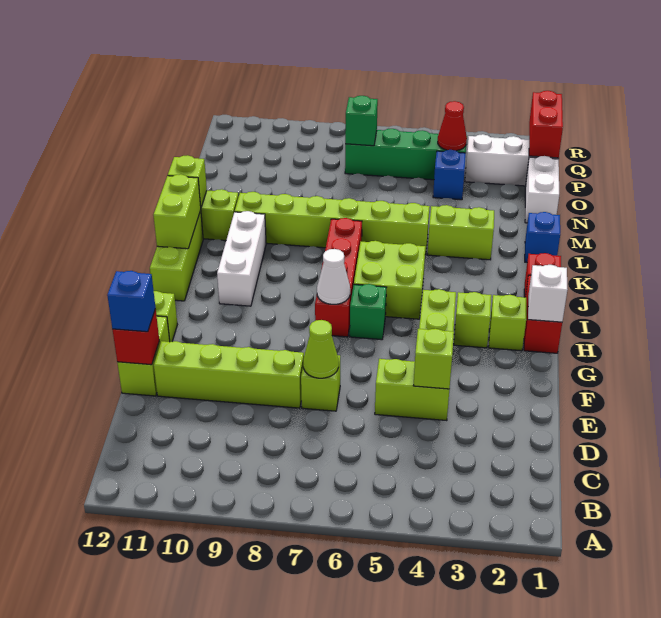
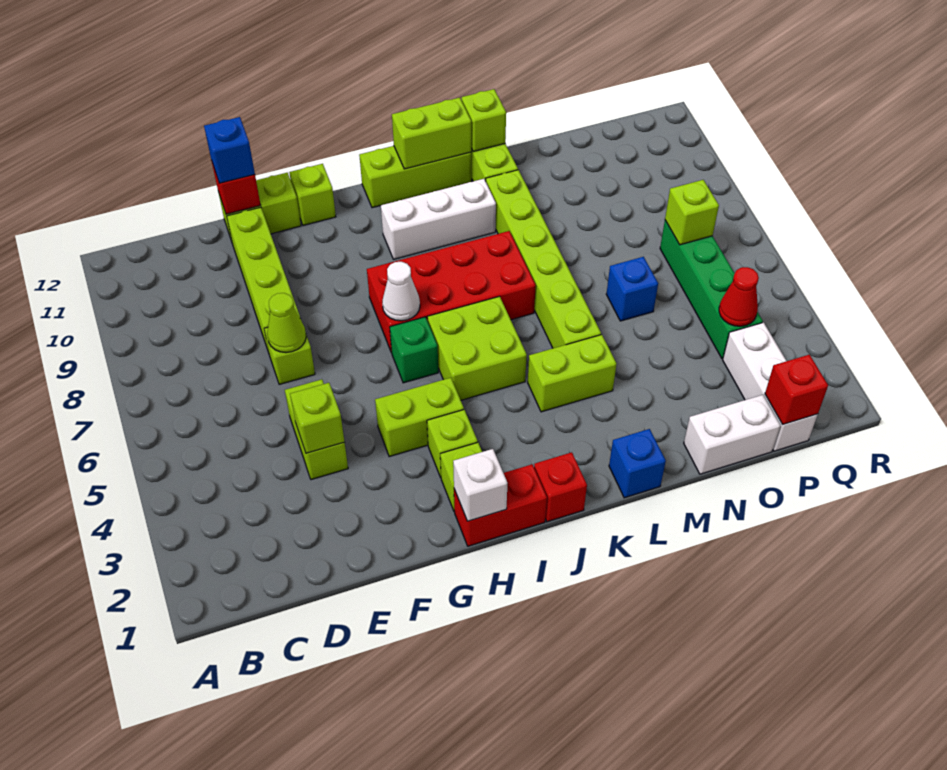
red brick H7:K7 level 1 -> red brick H7:K8 level 1
lime brick L3:L4 level 1 -> lime brick K4:L4 level 1
blue brick O4 level 1 -> blue brick N6 level 1
red brick P1:Q1 level 2 -> red brick P1 level 2
green brick P7 level 2 -> lime brick P7 level 2

